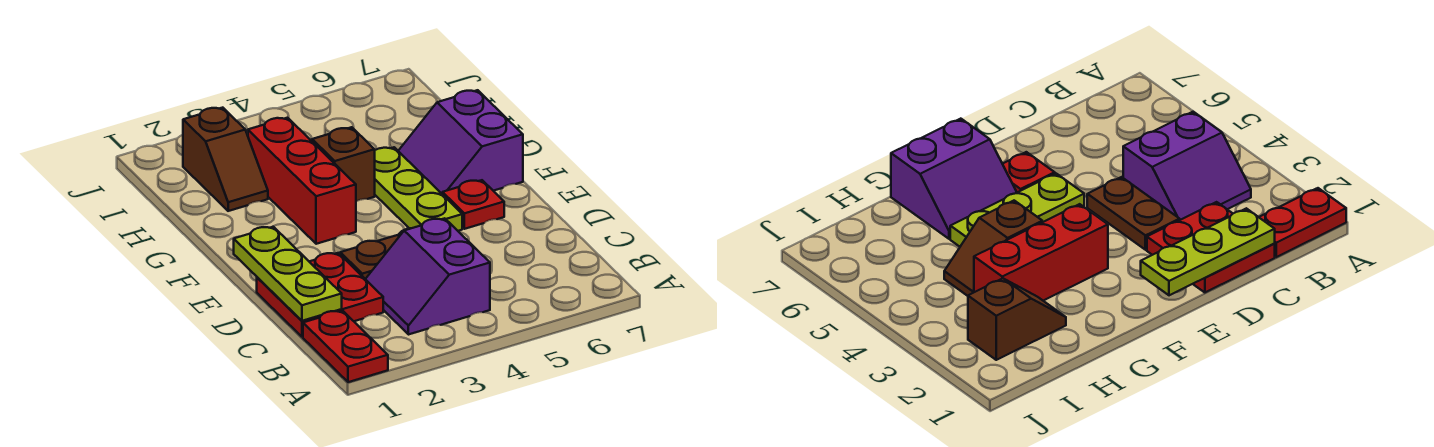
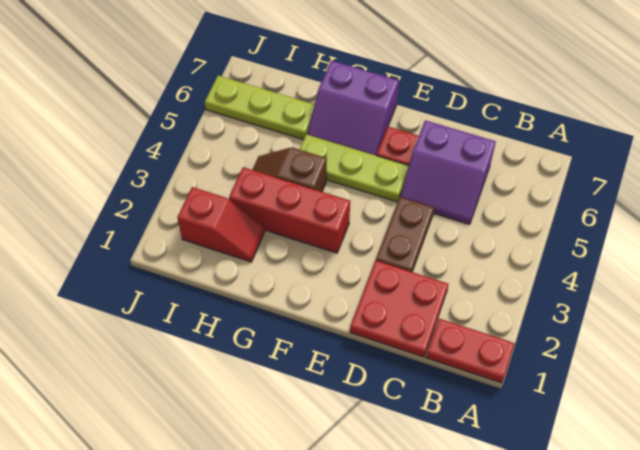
purple slope B3:C4 level 1 top 4 -> purple slope C5:D6 level 1 top 6
lime plate C1:E1 level 2 -> lime plate H6:J6 level 1
brown slope H2:I2 level 1 top I -> red slope H2:I2 level 1 top I

